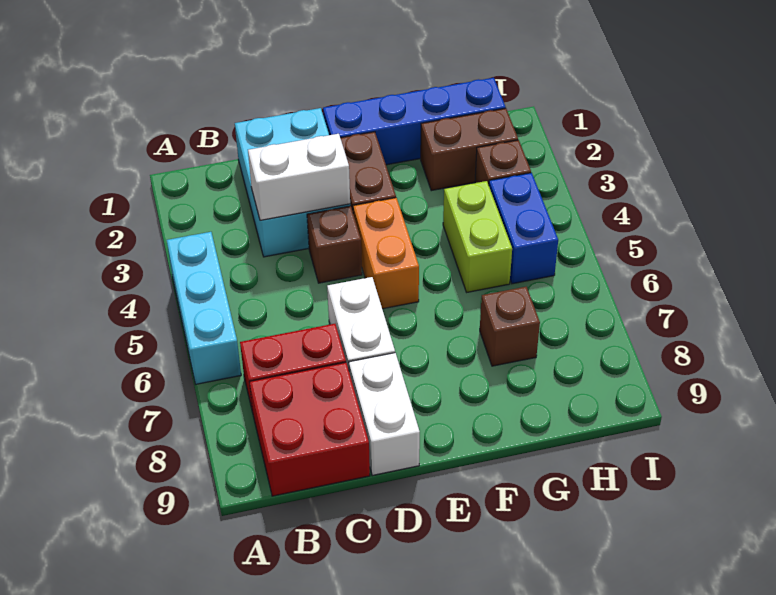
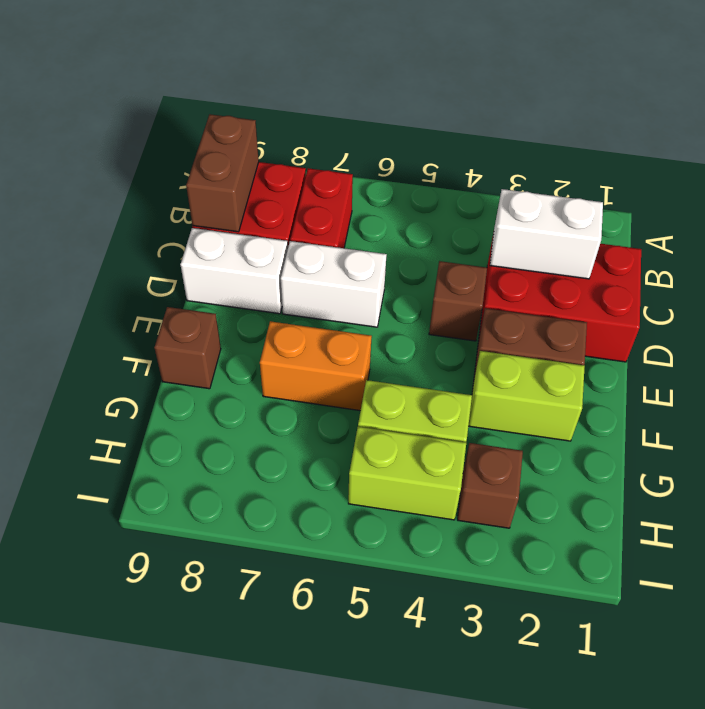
cyan brick A4:A6 level 1 -> none
cyan brick C1:D3 level 1 -> red brick C1:D3 level 1
white brick C3:D3 level 2 -> white brick C2:C3 level 2
blue brick E1:H1 level 1 -> none
orange brick E4:E5 level 1 -> orange brick F6:F7 level 1
none -> lime brick F2:F3 level 1
brown brick G2:H2 level 1 -> brown brick B9:C9 level 2
brown brick G7 level 1 -> brown brick F9 level 1
blue brick H4:H5 level 1 -> lime brick H4:H5 level 1

